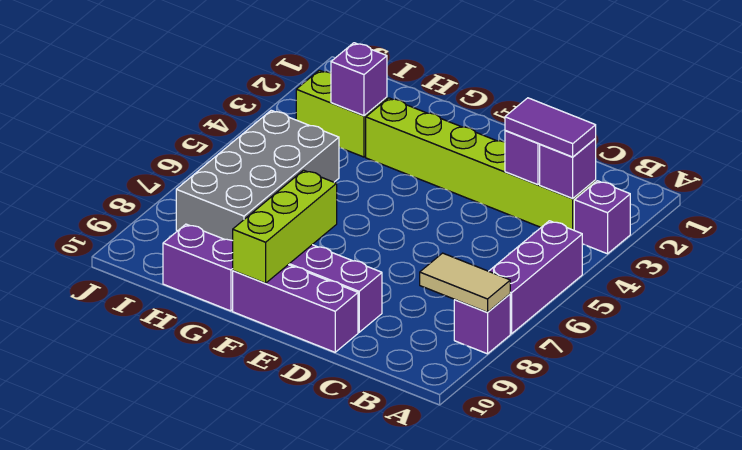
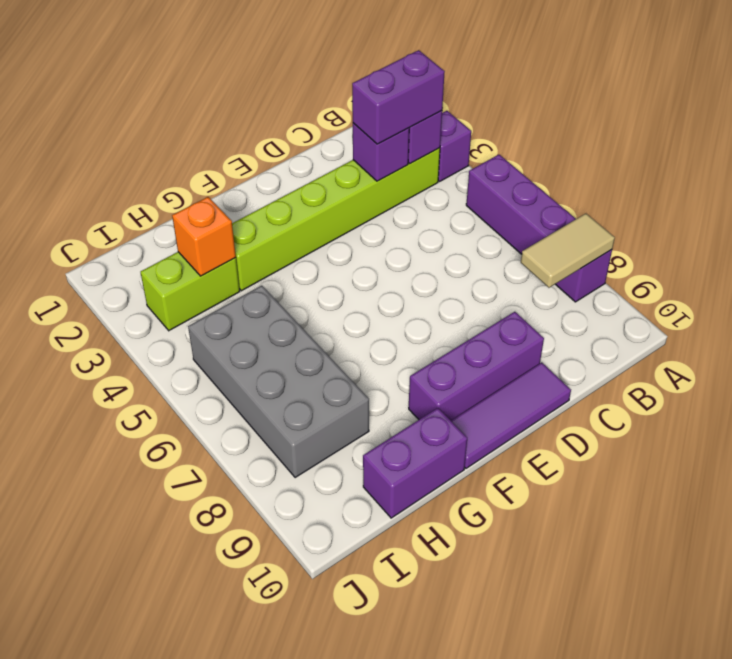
purple tile B3:C3 level 3 -> purple brick B3:C3 level 3
purple brick D10:F10 level 1 -> purple tile D10:F10 level 1
lime brick F8:F10 level 2 -> none
purple brick H3 level 2 -> orange brick H3 level 2

